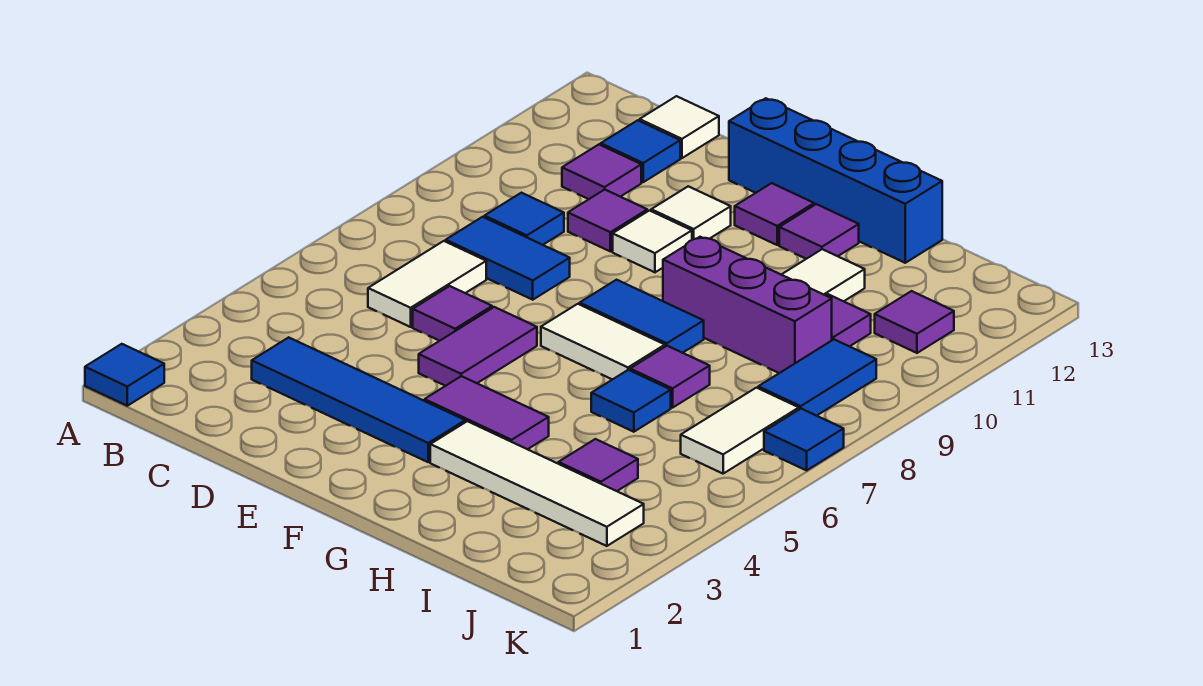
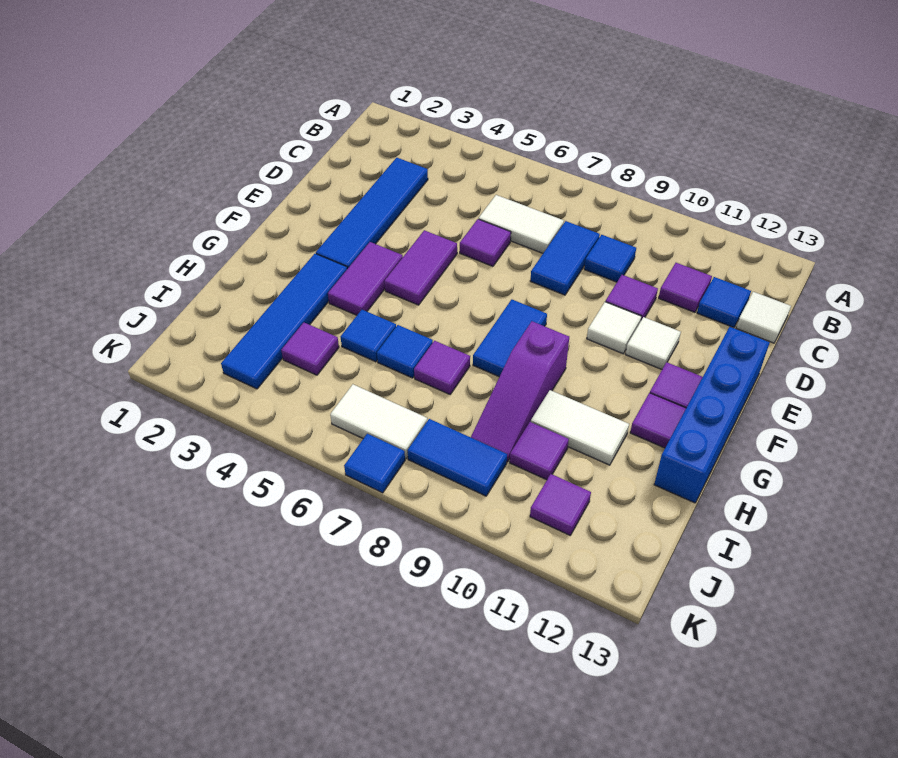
blue tile A1 level 1 -> blue tile H5 level 1
purple tile E5:E6 level 1 -> purple tile E5:F5 level 1
white tile F7:G7 level 1 -> none
white tile G3:J3 level 1 -> blue tile G3:J3 level 1
purple brick G9:I9 level 1 -> purple slope G9:I9 level 1 top G

